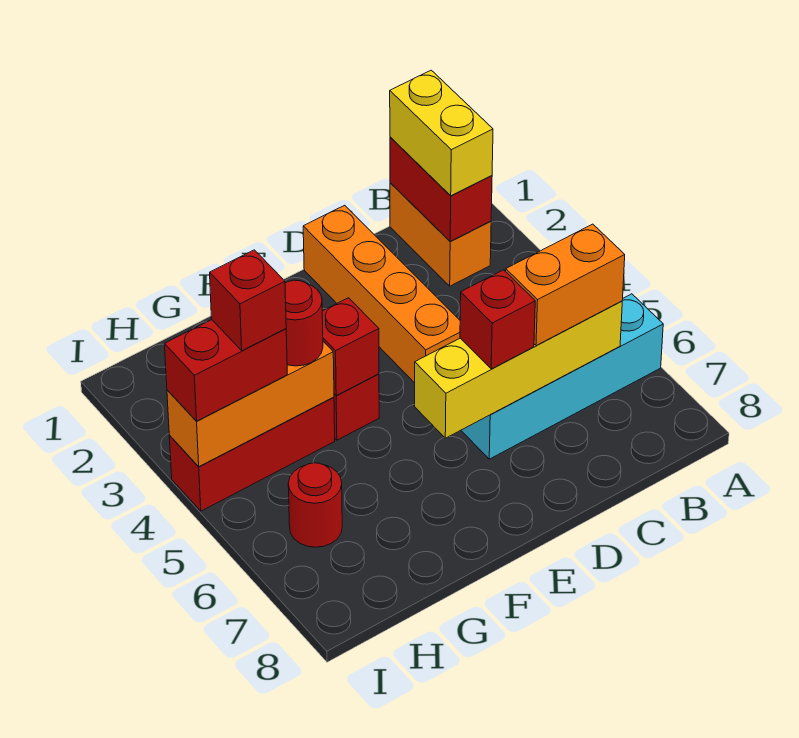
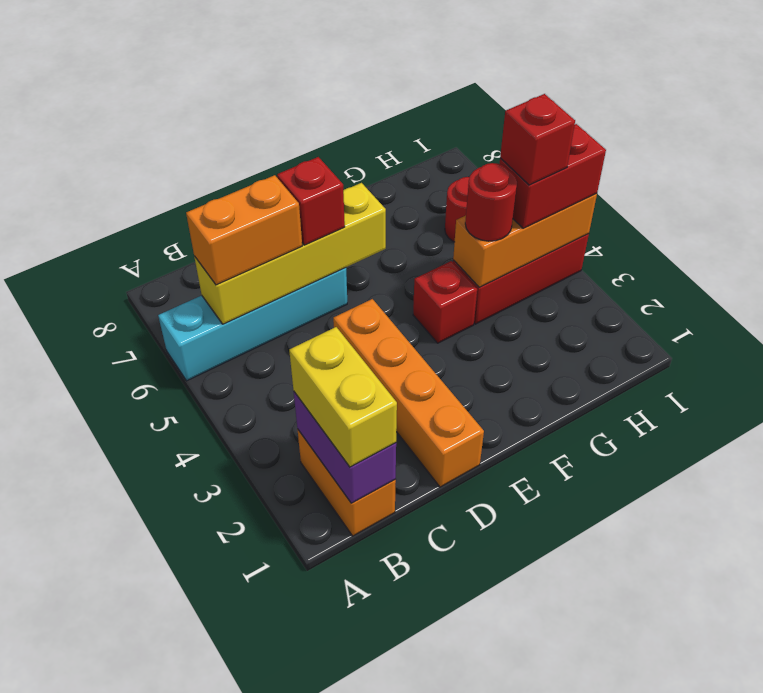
red brick B1:B2 level 2 -> purple brick B1:B2 level 2
red brick F4 level 2 -> none

